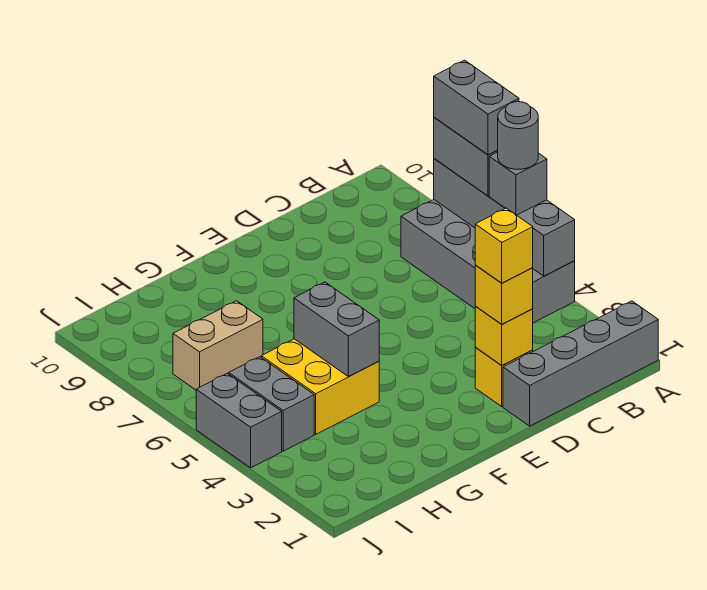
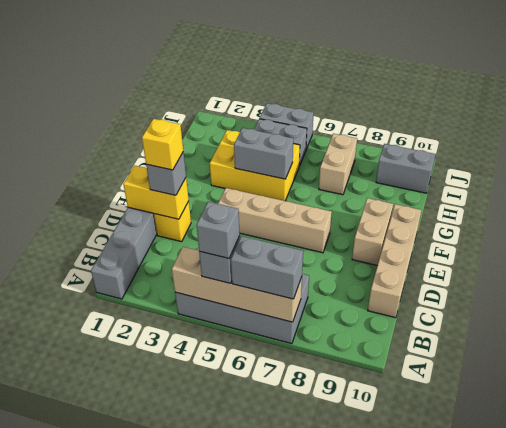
grey brick A4:A7 level 2 -> tan brick A4:A7 level 2
grey round brick A5 level 4 -> grey brick A5 level 4
grey brick A6:A7 level 4 -> grey brick I9:I10 level 1
none -> tan brick C10:F10 level 1
yellow brick D2 level 2 -> yellow brick D1:D2 level 2
yellow brick D2 level 3 -> grey brick D2 level 3
none -> tan brick E4:E7 level 1
none -> tan brick E9:F9 level 1
yellow brick G4:H5 level 1 -> yellow brick G3:H5 level 1

